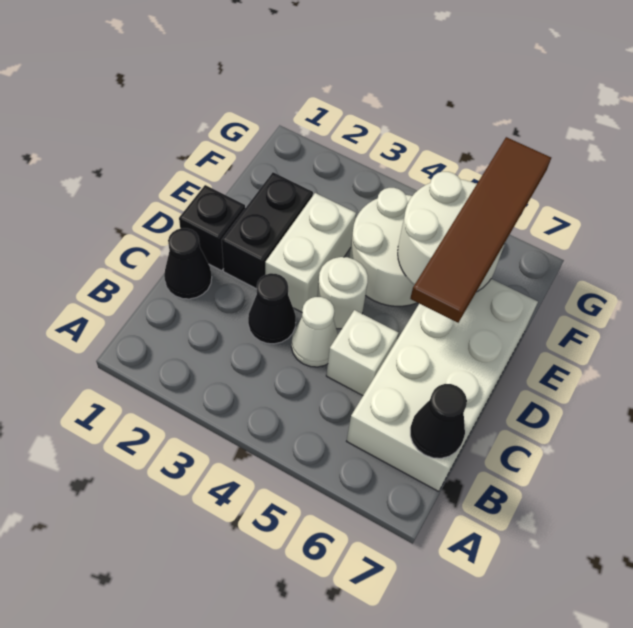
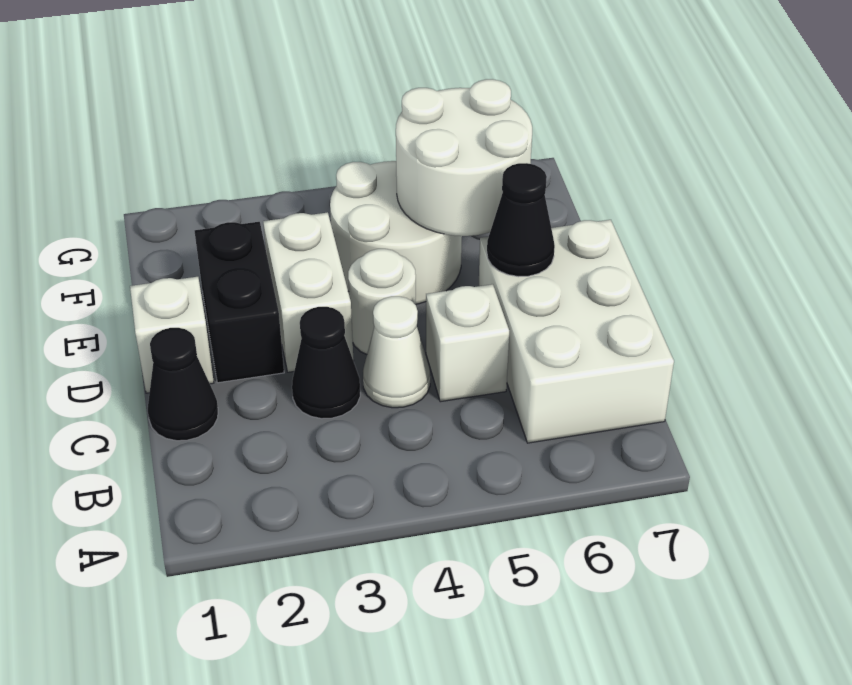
white brick B6:E7 level 1 -> white brick B6:D7 level 1
black cone B7 level 2 -> black cone D6 level 2
black brick D1 level 1 -> white brick D1 level 1
brown tile D6:G6 level 3 -> none

